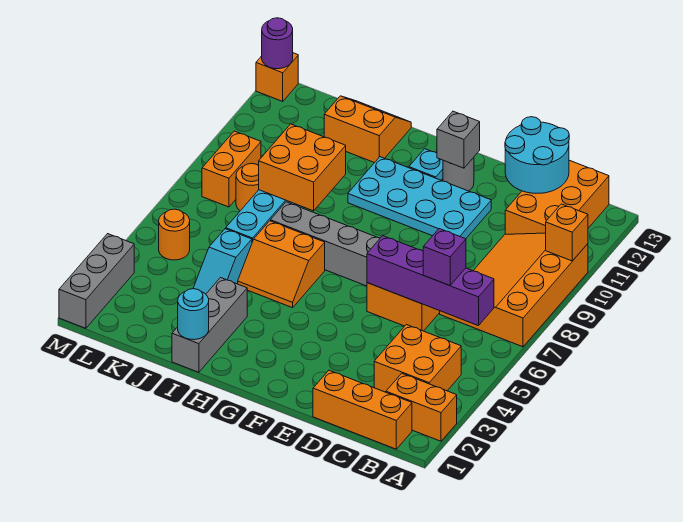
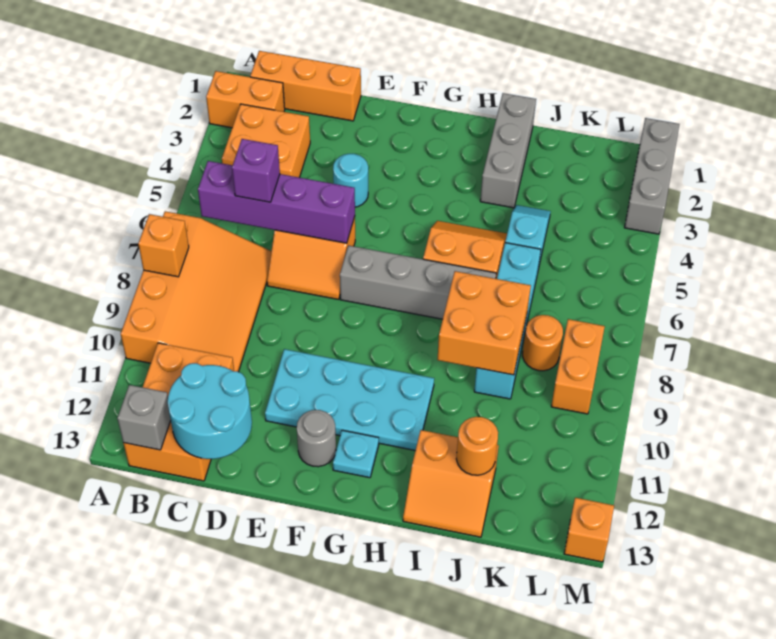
orange brick A10 level 2 -> orange brick A8 level 2
grey brick F12 level 2 -> grey brick B13 level 2
cyan round brick I1 level 2 -> cyan round brick E4 level 1
orange round brick L5 level 1 -> orange round brick J12 level 2
purple round brick M13 level 2 -> none

